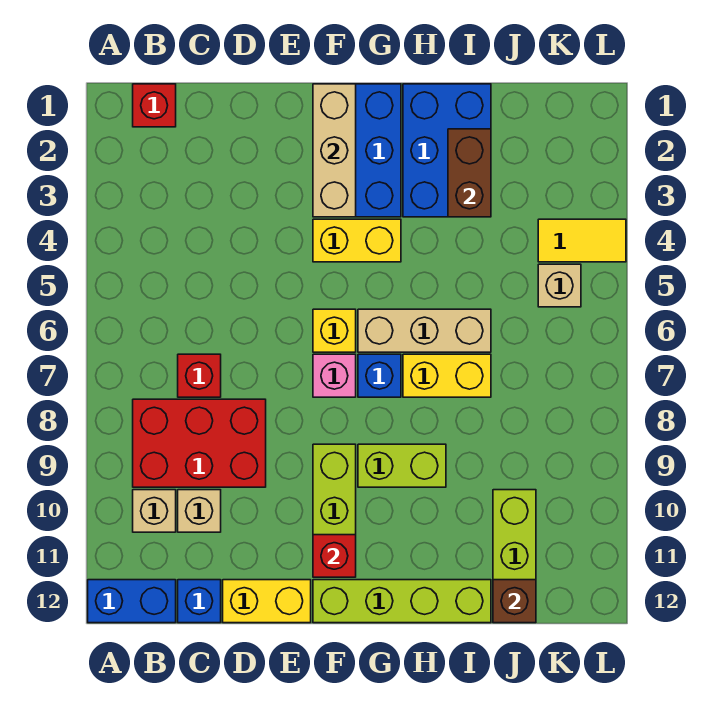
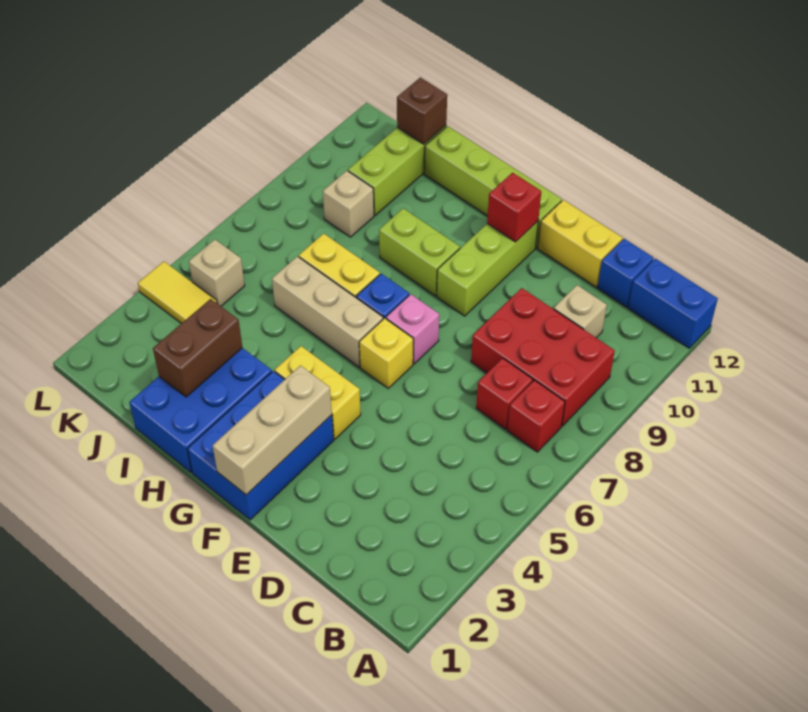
red brick B1 level 1 -> red brick B7 level 1
tan brick B10 level 1 -> tan brick J9 level 1

